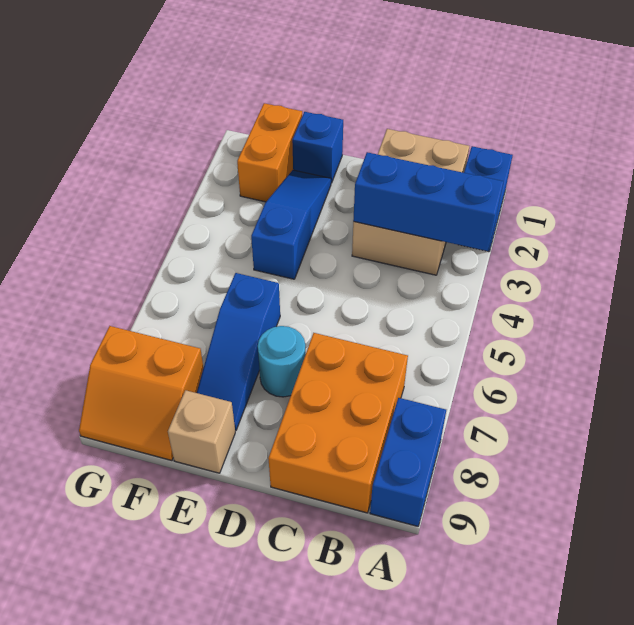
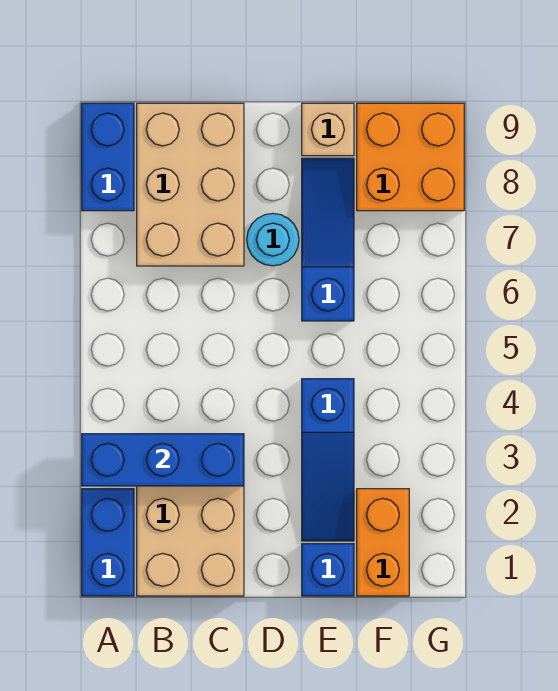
orange brick B7:C9 level 1 -> tan brick B7:C9 level 1
orange slope F8:G9 level 1 top 8 -> orange brick F8:G9 level 1

